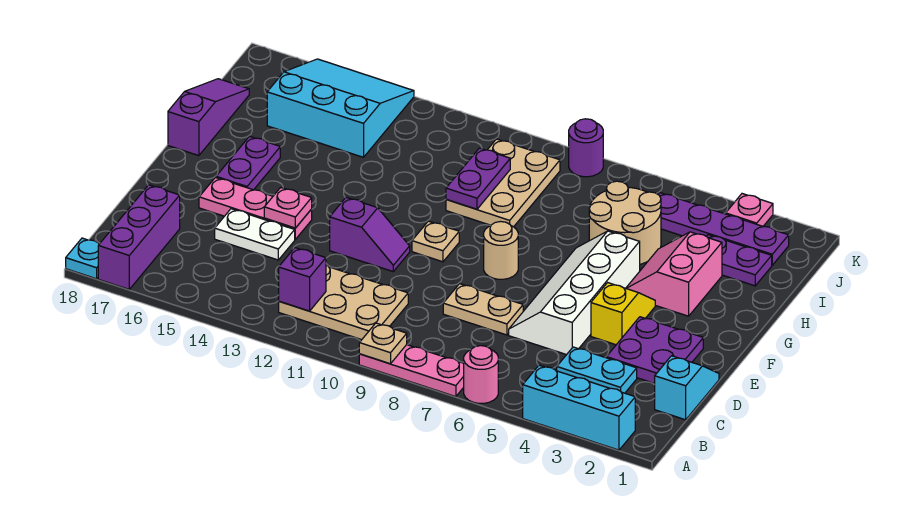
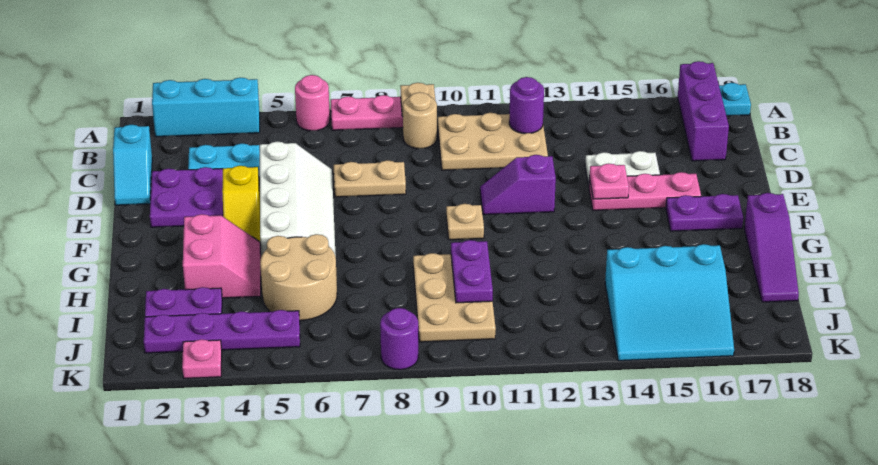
purple brick B12 level 2 -> purple round brick B12 level 2
tan round brick F8 level 1 -> tan round brick B9 level 1
purple plate F16:G16 level 1 -> purple plate F16:F17 level 1

